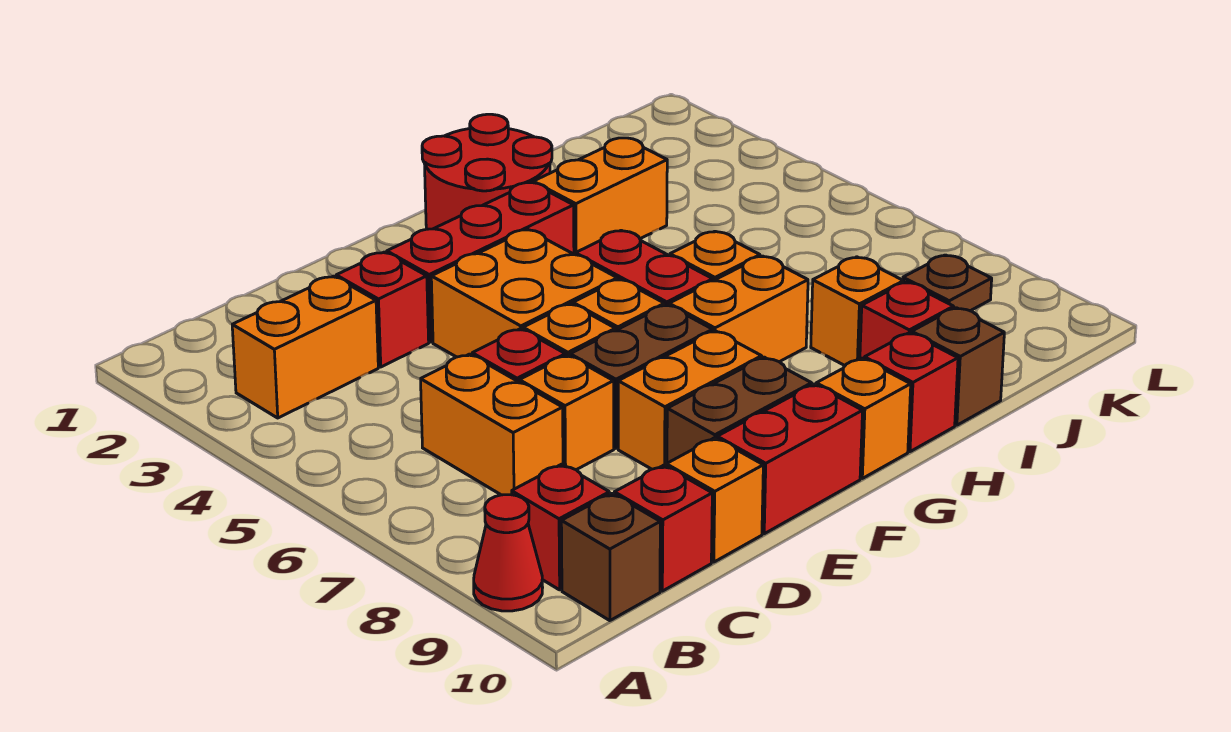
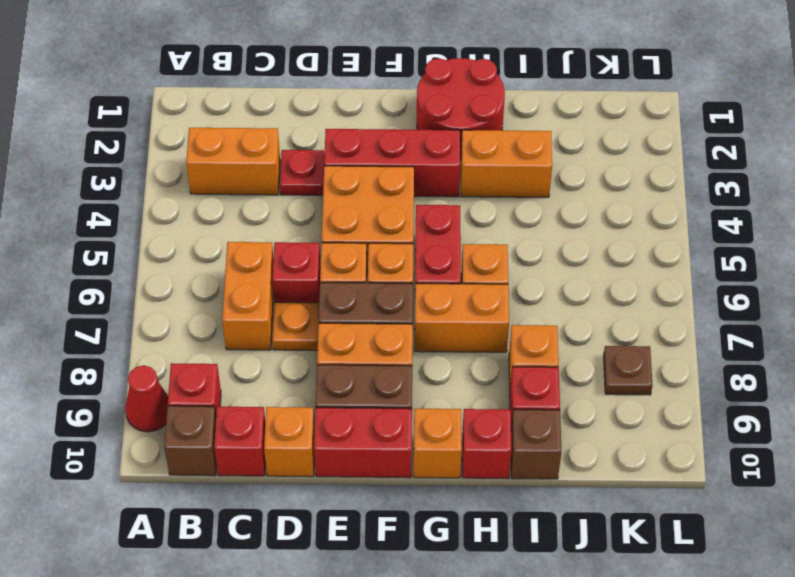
red brick D3 level 1 -> red plate D3 level 1
orange brick D7 level 1 -> orange plate D7 level 1

